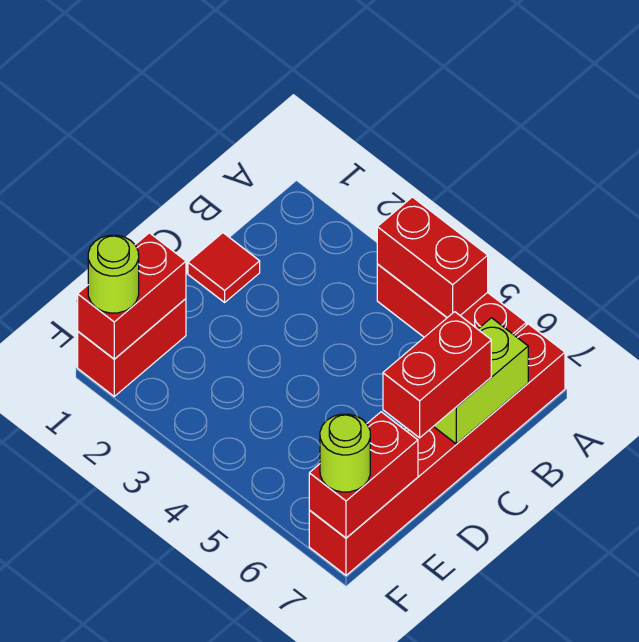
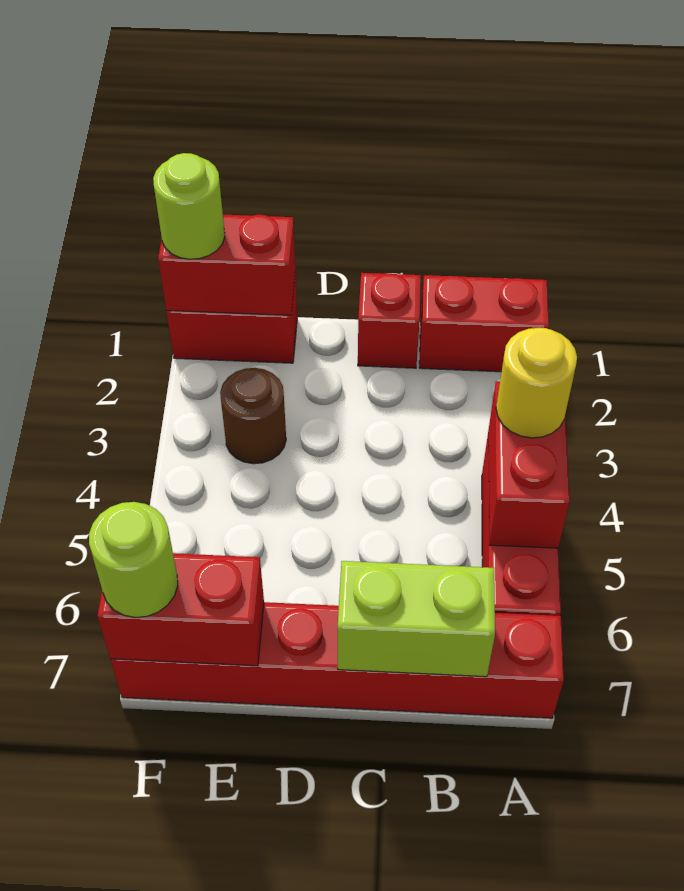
none -> yellow round brick A4 level 3
red tile C1 level 1 -> red brick C1 level 1
red brick C7:D7 level 3 -> red brick A1:B1 level 1
none -> brown round brick E3 level 1

